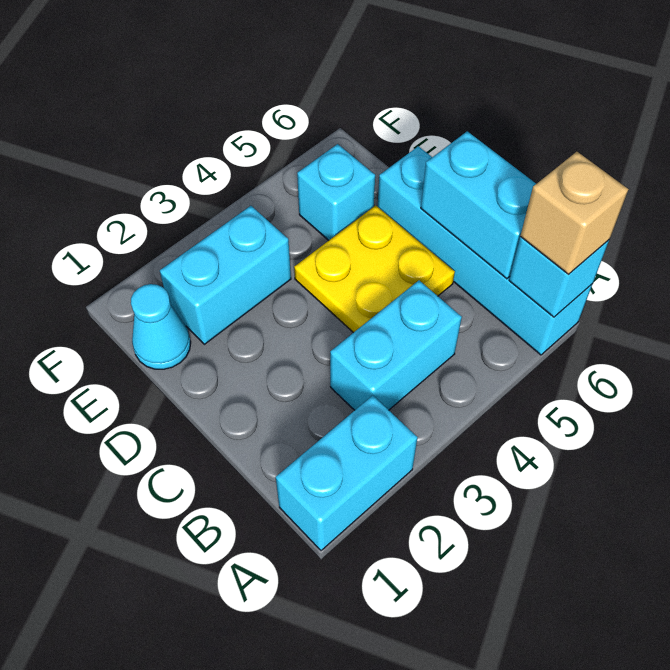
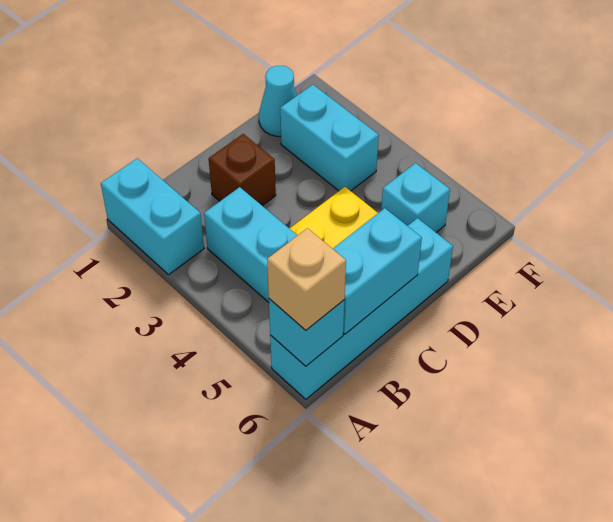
none -> brown brick C2 level 1

